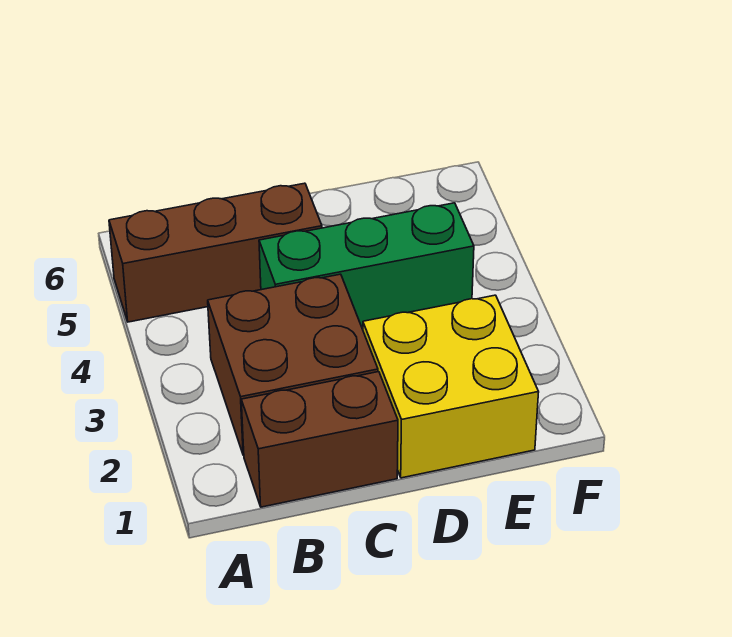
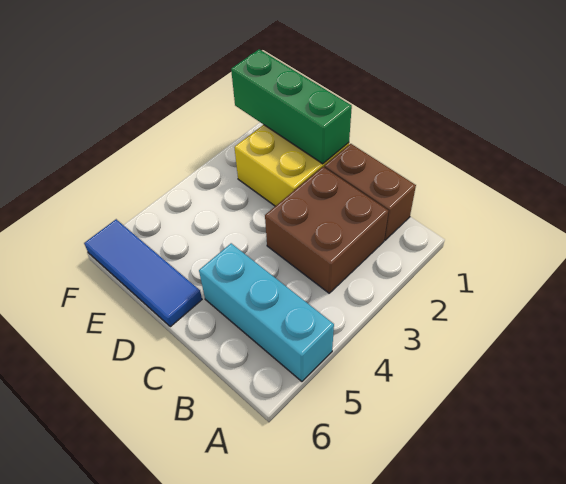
brown brick A5:C5 level 1 -> cyan brick A5:C5 level 1
green brick C4:E4 level 1 -> green brick D1:F1 level 2
none -> blue tile D6:F6 level 1

